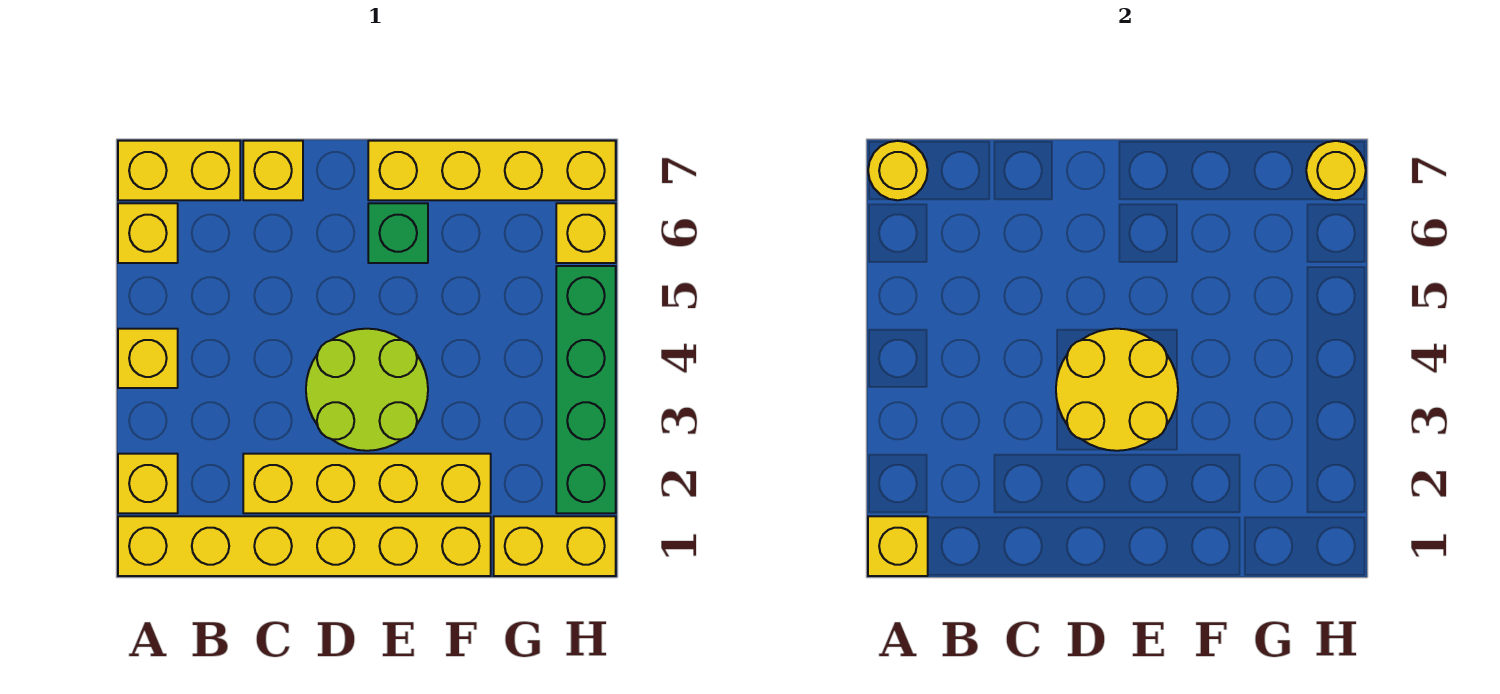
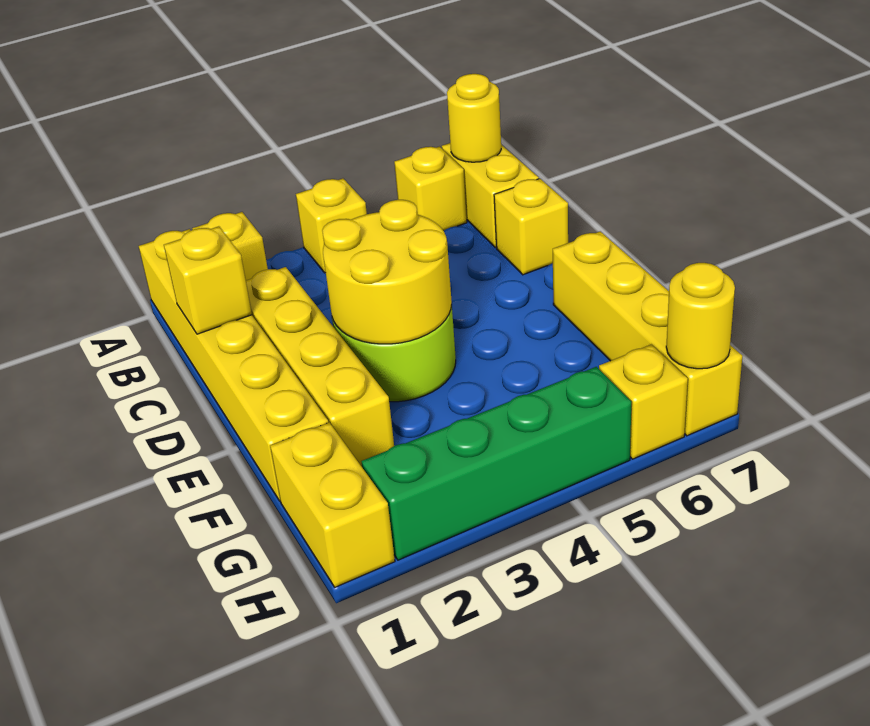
yellow brick A1 level 2 -> yellow brick C1 level 2
green brick E6 level 1 -> none

